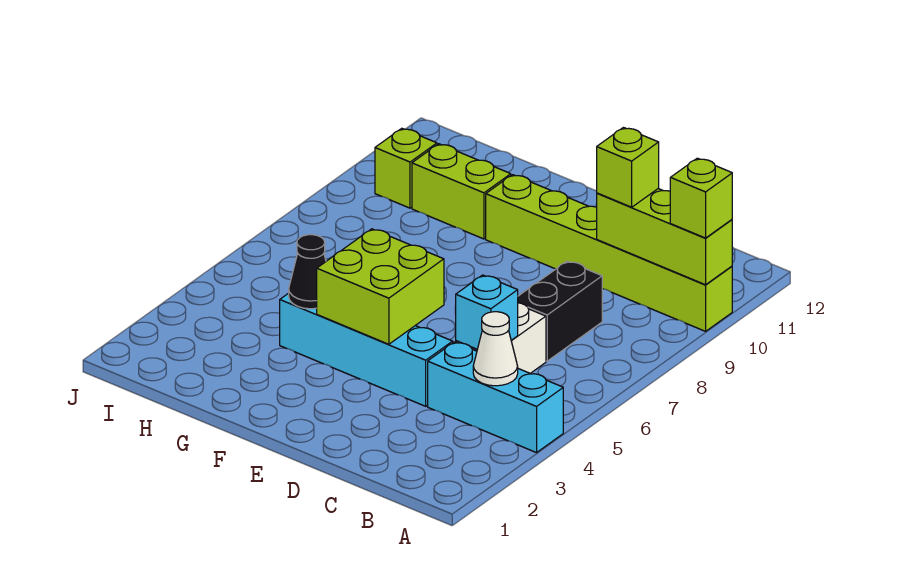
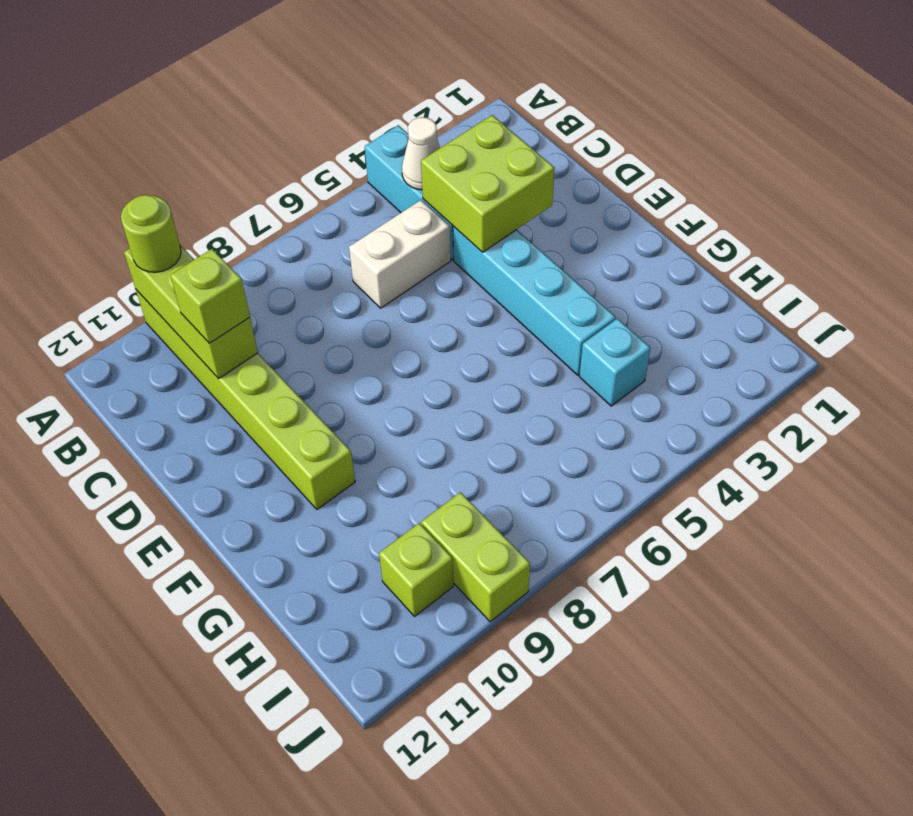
lime brick A10 level 3 -> lime round brick A10 level 3
cyan brick C5 level 2 -> cyan brick H4 level 1
black brick C7:C8 level 1 -> none
lime brick E4:F5 level 2 -> lime brick C3:D4 level 2
black cone G4 level 2 -> none
lime brick G10:H10 level 1 -> lime brick I9:J9 level 1

